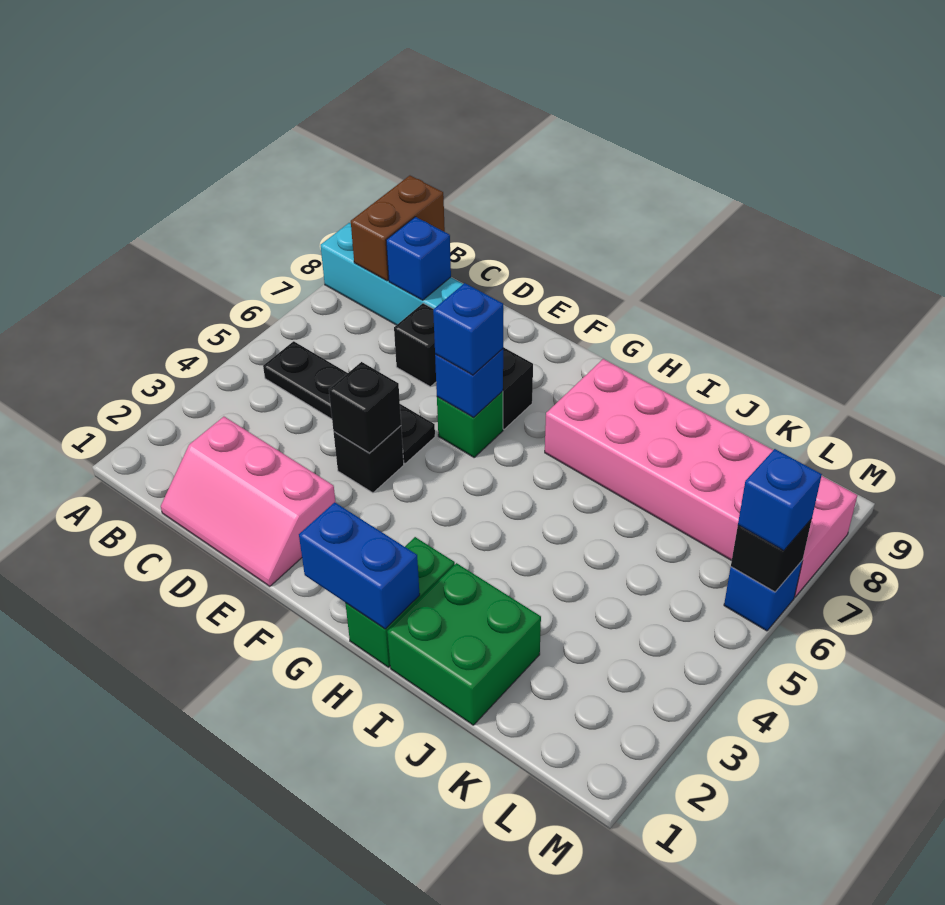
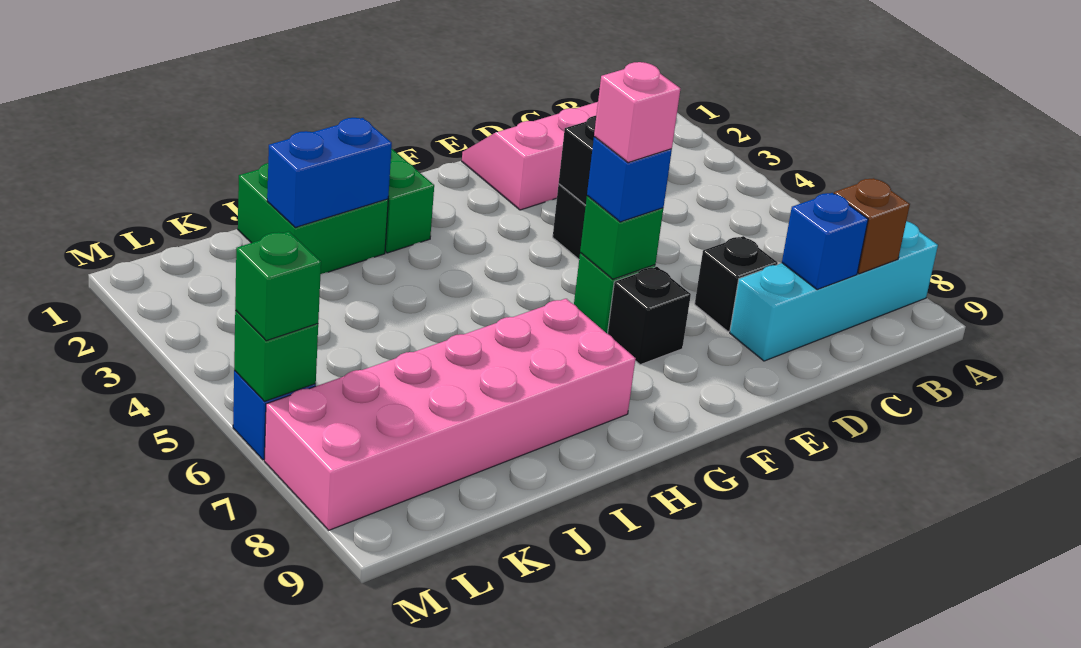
black plate B5:E5 level 1 -> none
brown brick B8:B9 level 2 -> brown brick B8 level 2
blue brick F6 level 2 -> green brick F6 level 2
none -> pink brick F6 level 4
blue brick G1:H1 level 2 -> blue brick I2:J2 level 2
black brick M6 level 2 -> green brick M6 level 2
blue brick M6 level 3 -> green brick M6 level 3

